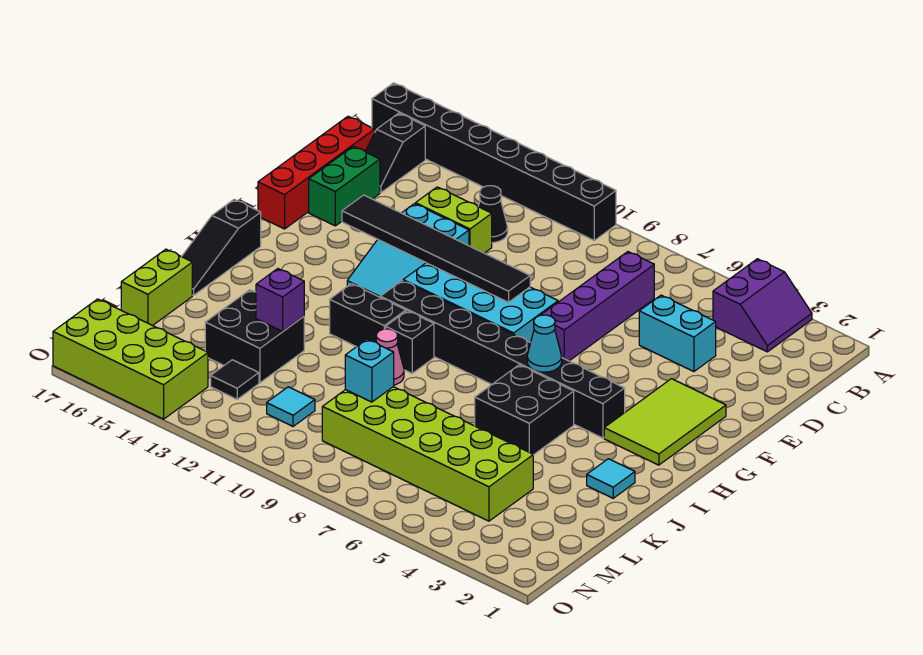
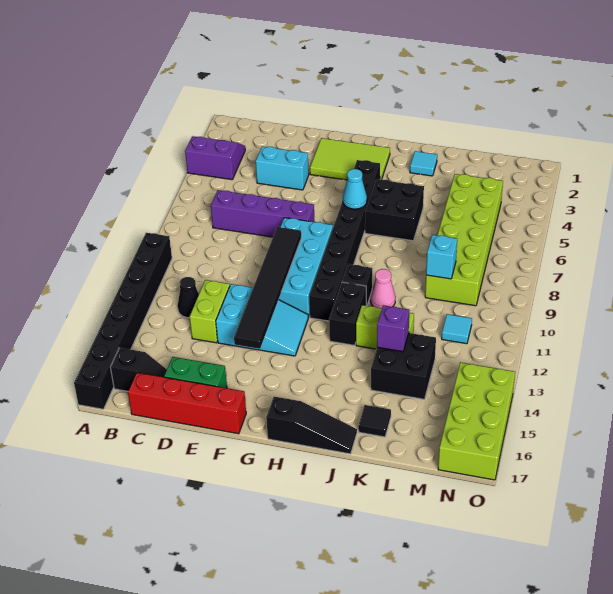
cyan brick D4:D5 level 1 -> cyan brick D4:E4 level 1
lime brick K17:L17 level 1 -> lime brick J12:K12 level 1
black tile M13 level 1 -> black tile K16 level 1

